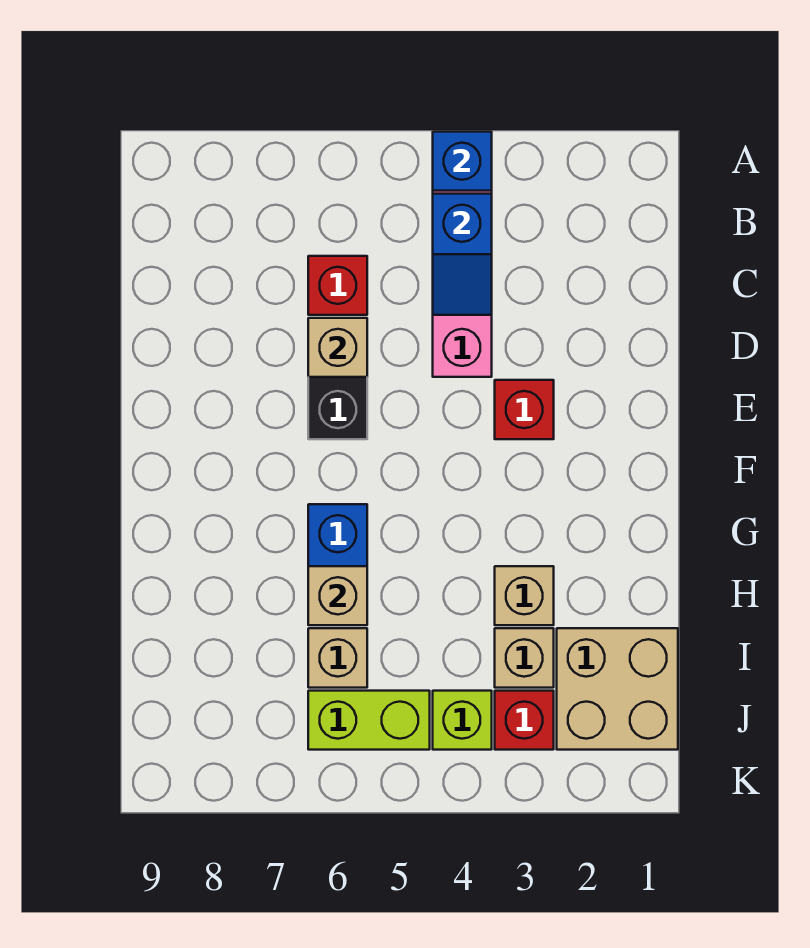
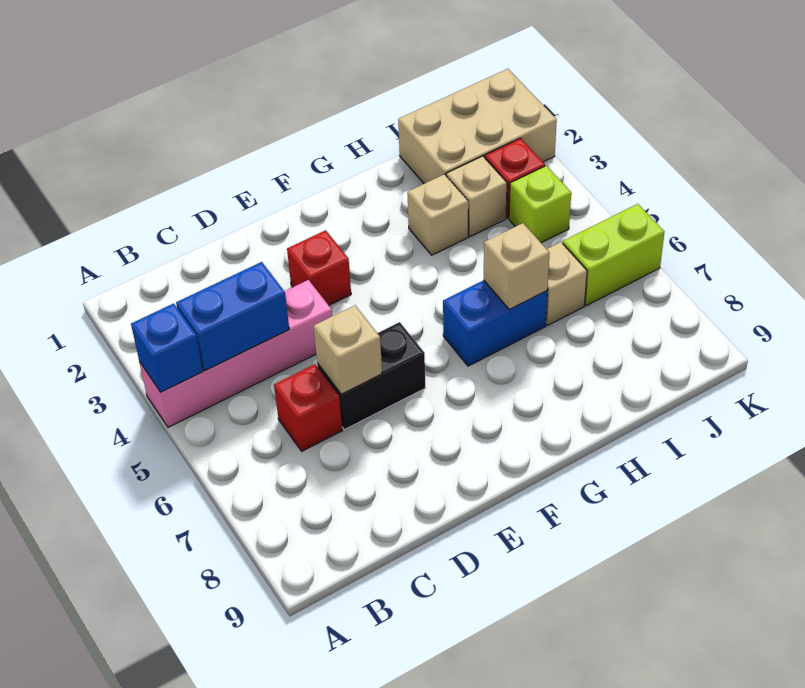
blue slope B4:C4 level 2 top B -> blue brick B4:C4 level 2
tan brick I1:J2 level 1 -> tan brick I1:K2 level 1
lime brick J5:J6 level 1 -> lime brick J6:K6 level 1

